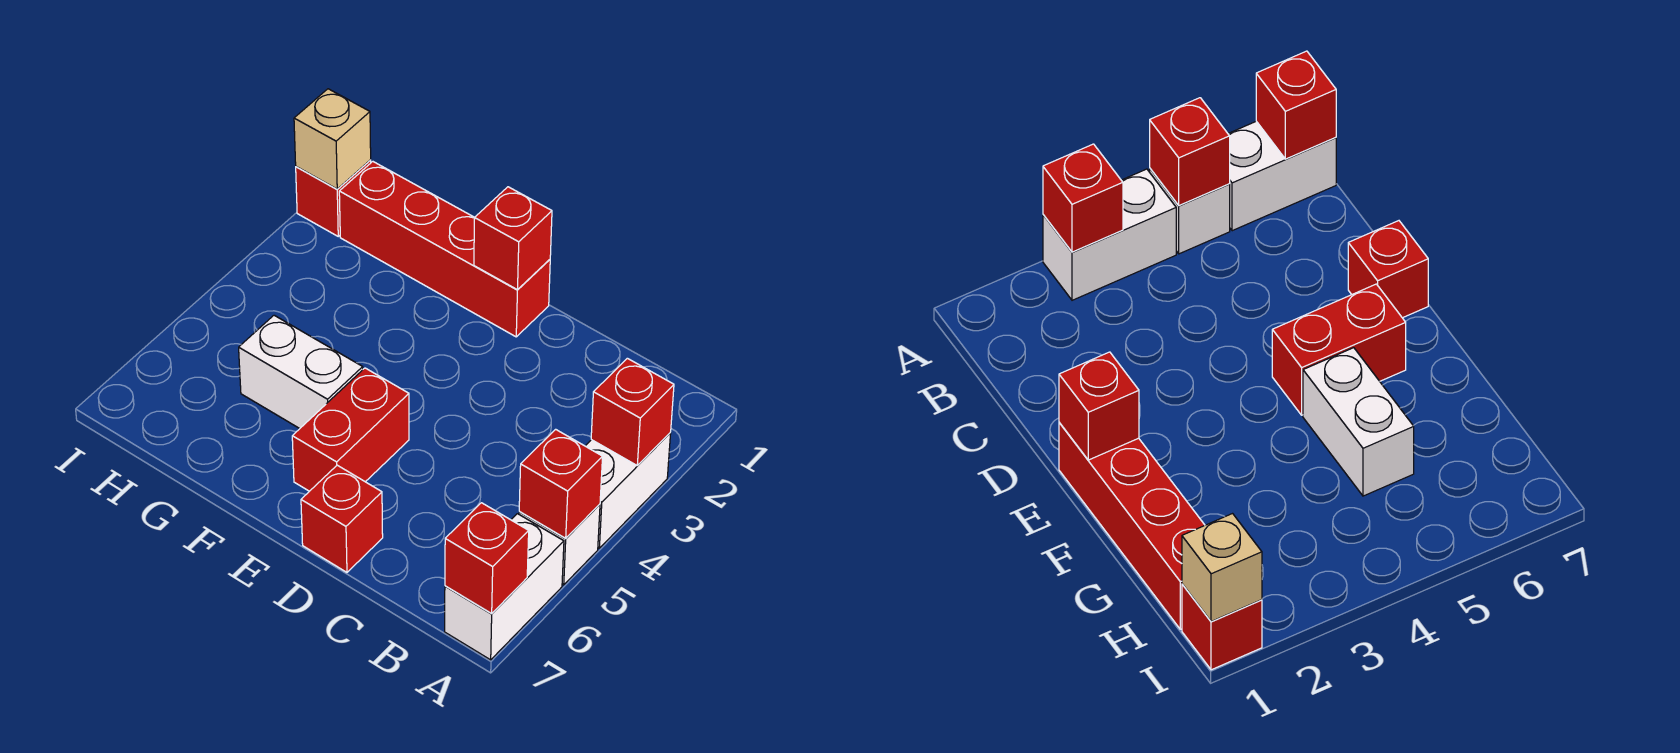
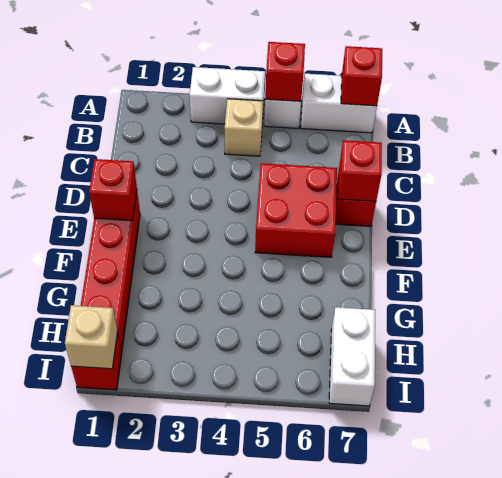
red brick A3 level 2 -> red brick D7 level 2
none -> tan brick B4 level 1
red brick E5:E6 level 1 -> red brick D5:E6 level 1
white brick F5:G5 level 1 -> white brick H7:I7 level 1

